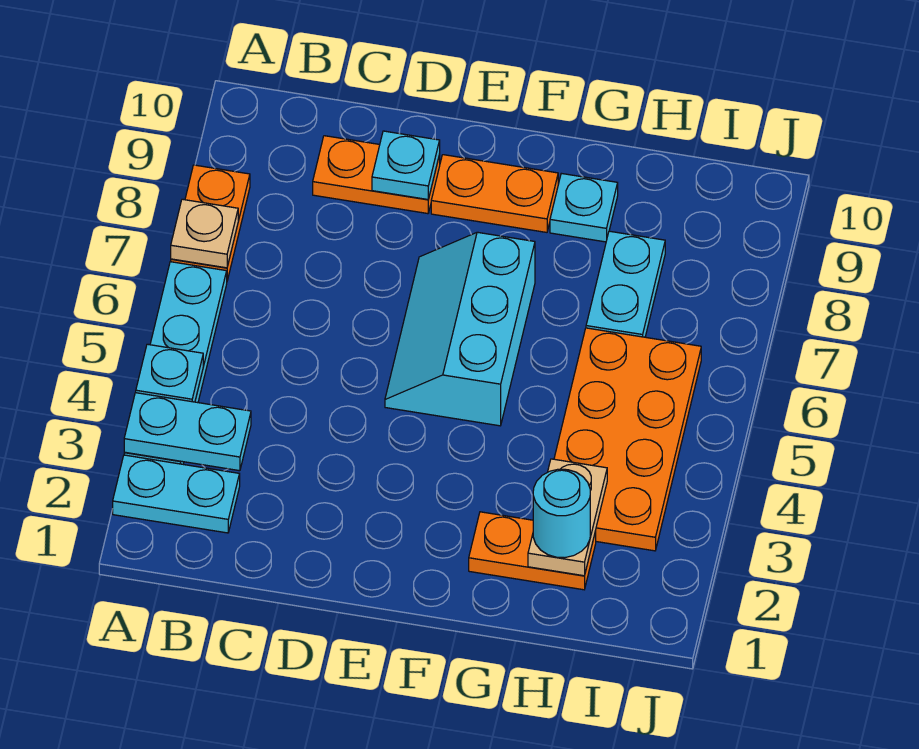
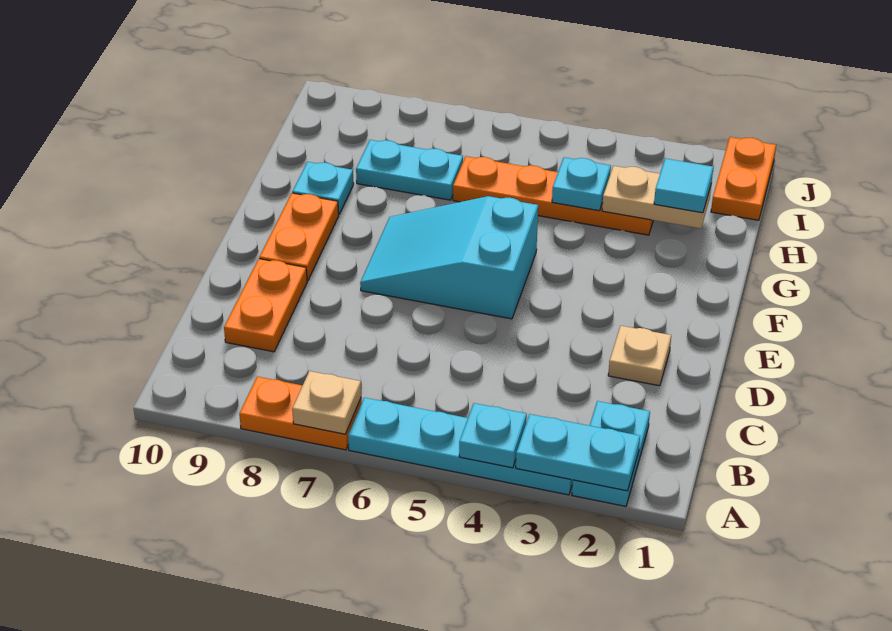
cyan plate A3:B3 level 2 -> cyan plate A2:A3 level 2
none -> tan plate D2 level 1
cyan plate D9 level 2 -> cyan plate H4 level 2
cyan slope E5:F7 level 1 top F -> cyan slope E5:F7 level 1 top 5
orange plate G2:H2 level 1 -> orange plate I1:J1 level 1
cyan round brick H2 level 3 -> cyan tile H2 level 3
orange plate H3:I6 level 1 -> orange plate H3:H6 level 1

